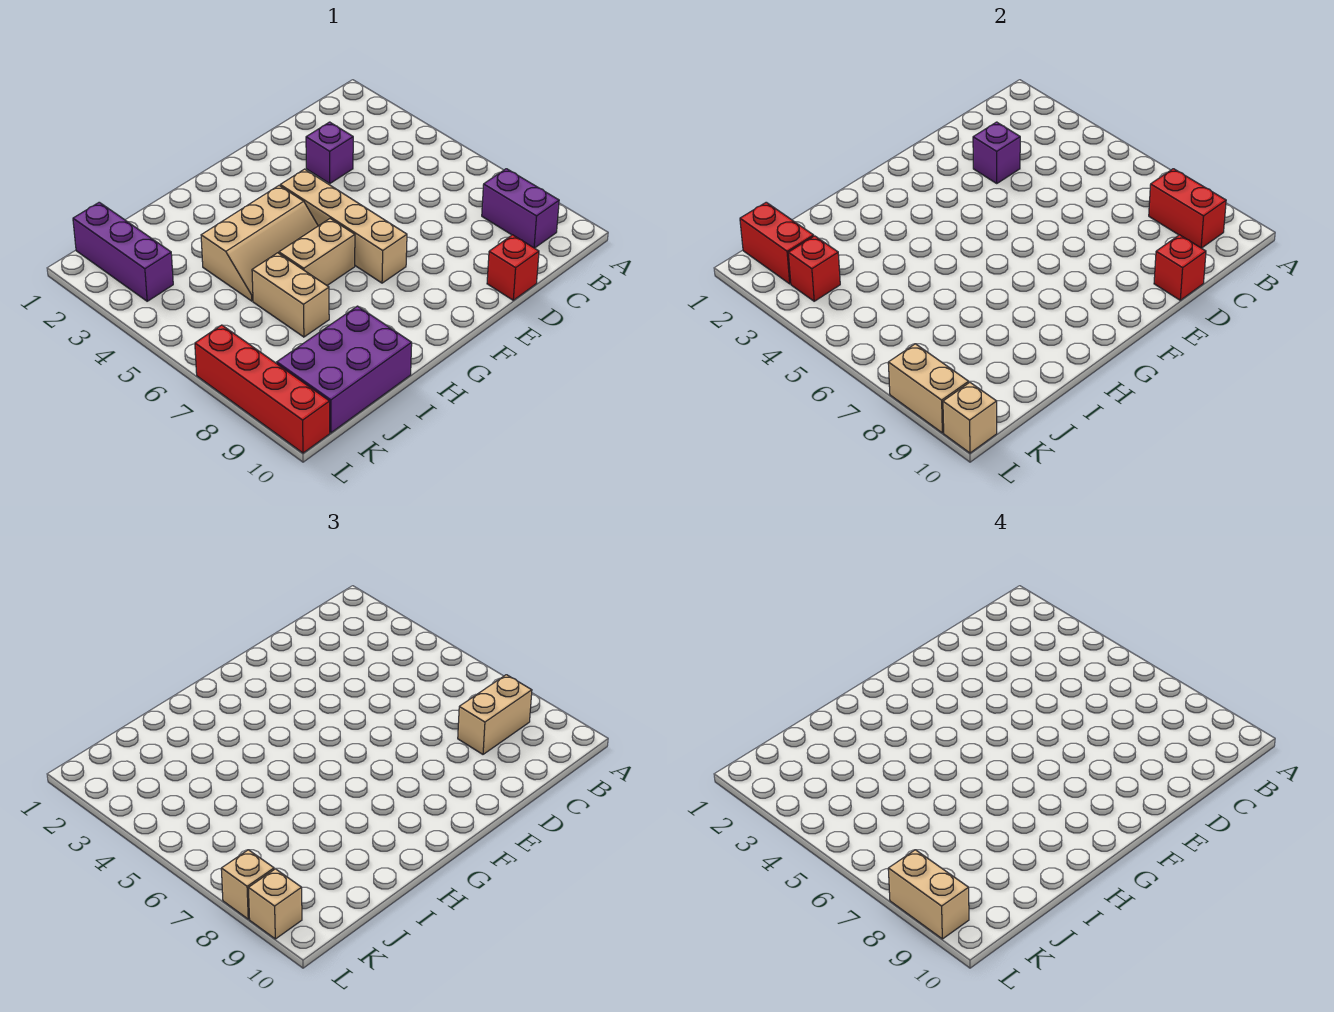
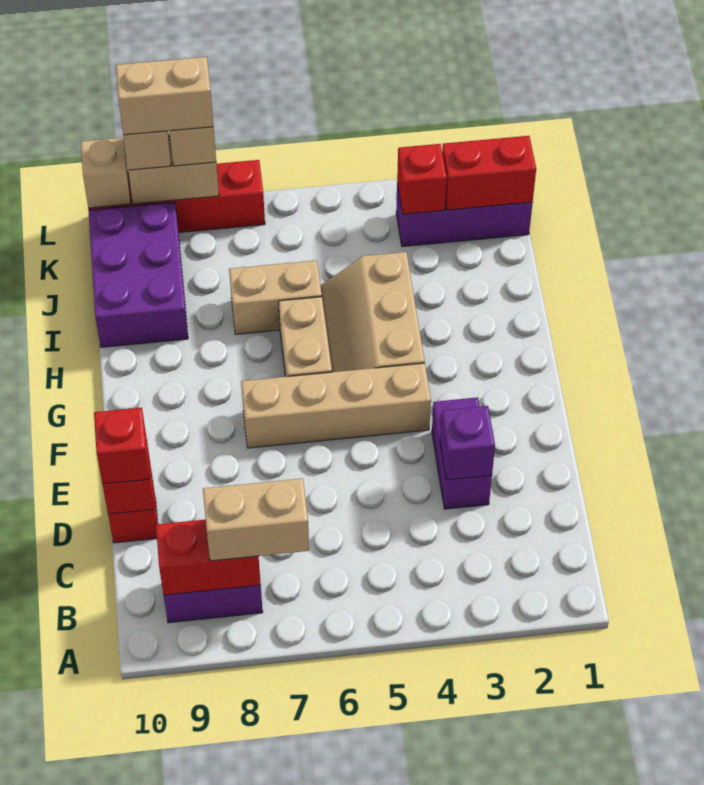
tan brick B8:C8 level 3 -> tan brick B7:B8 level 3
purple brick D3 level 1 -> purple brick D3:E3 level 1
none -> red brick D10 level 3

